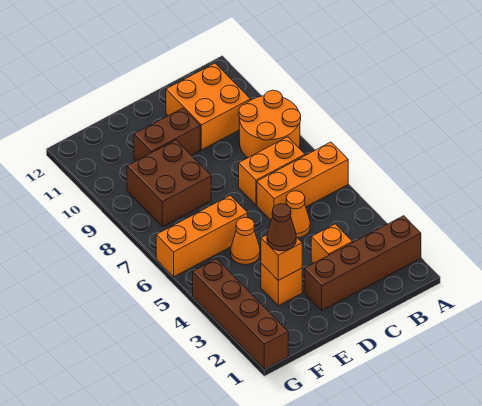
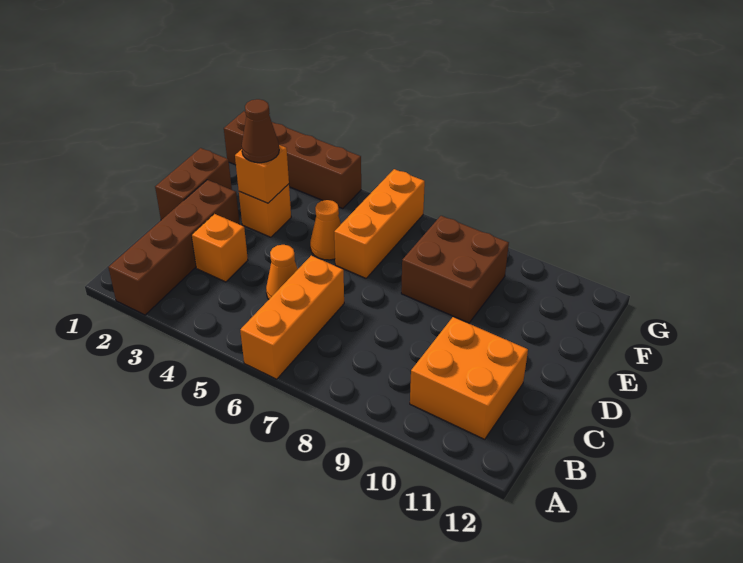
orange round brick A8:B9 level 1 -> none
orange brick B7:C7 level 1 -> none
brown brick D10:E10 level 1 -> brown brick D1:E1 level 1

